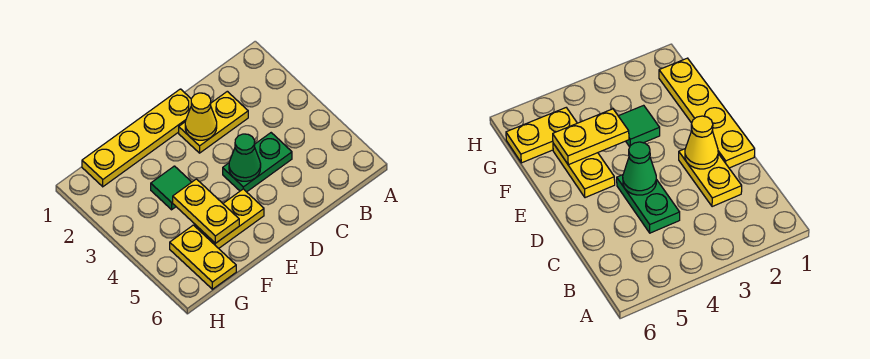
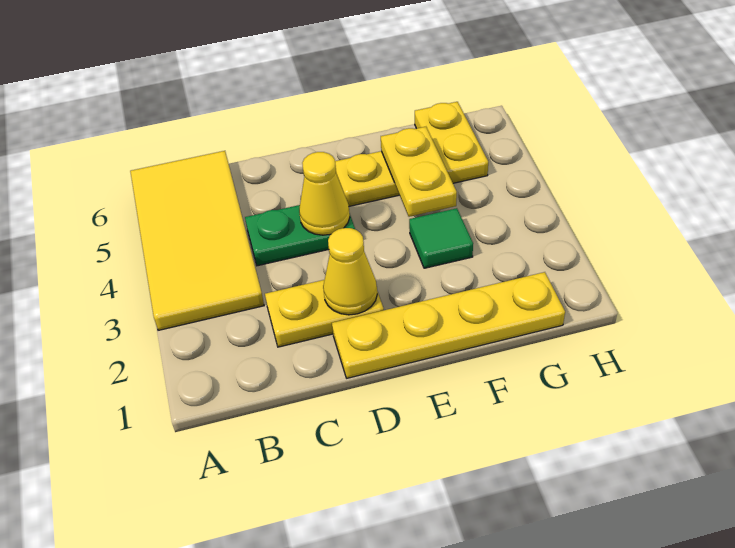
none -> yellow tile A3:B6 level 1
green cone D4 level 2 -> yellow cone D4 level 2

